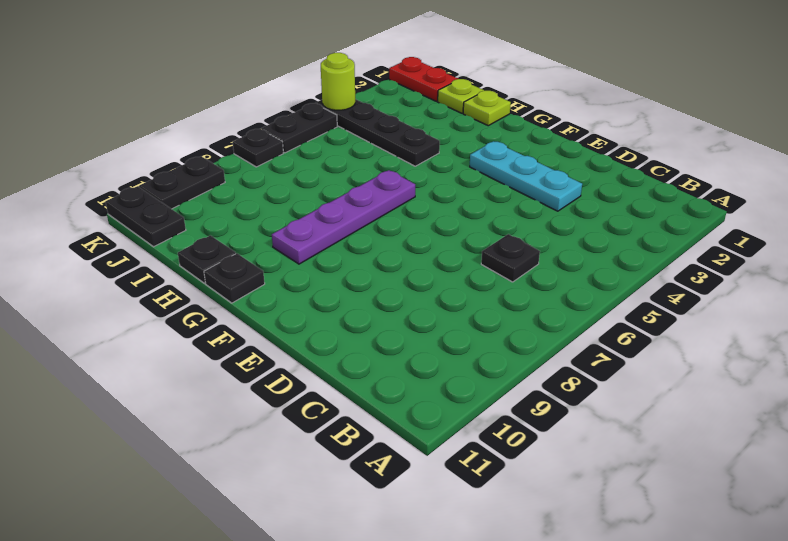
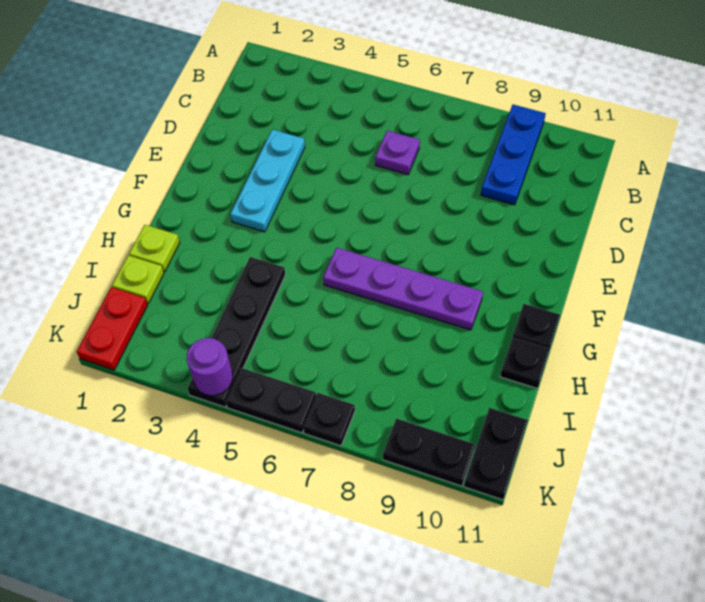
none -> blue plate A9:C9 level 1
black plate C6 level 1 -> purple plate C6 level 1
lime round brick K4 level 2 -> purple round brick K4 level 2

